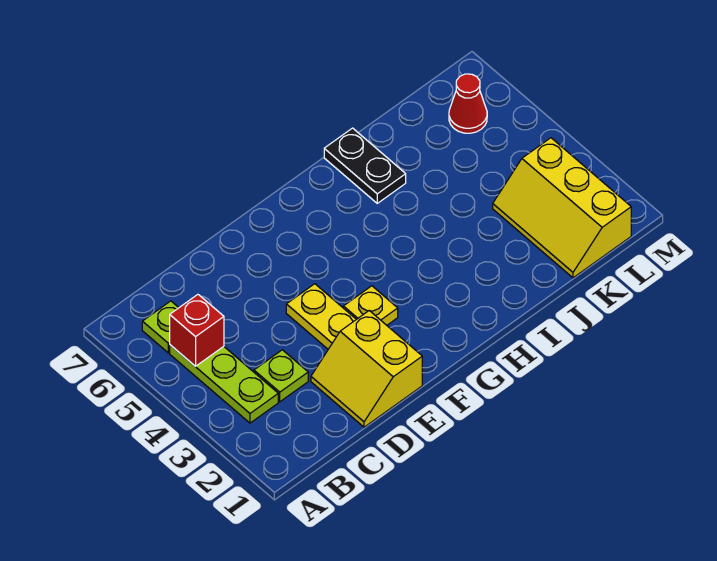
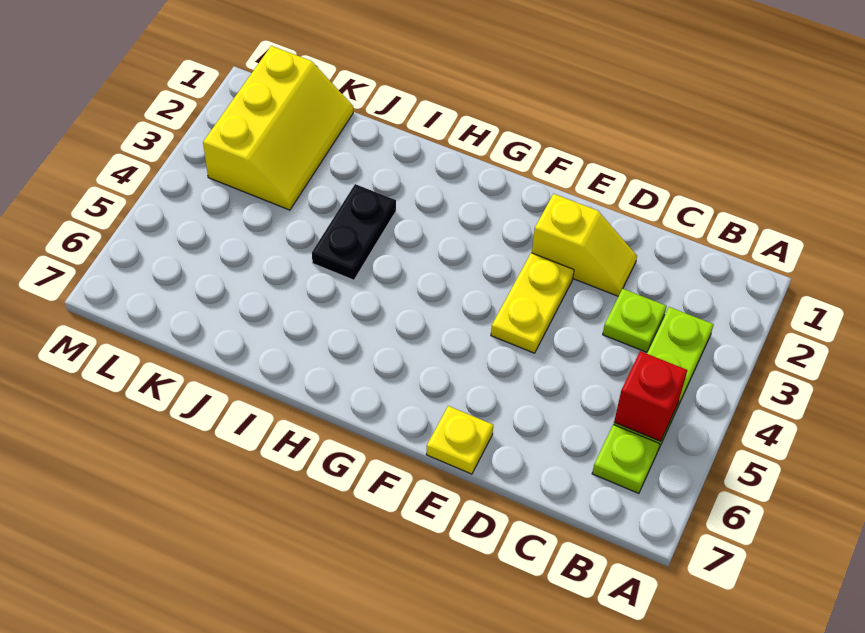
yellow slope D1:E2 level 1 top E -> yellow slope D2:E2 level 1 top E
yellow plate F3 level 1 -> yellow plate E7 level 1
black plate I6:I7 level 1 -> black plate I3:I4 level 1
red cone L6 level 1 -> none

